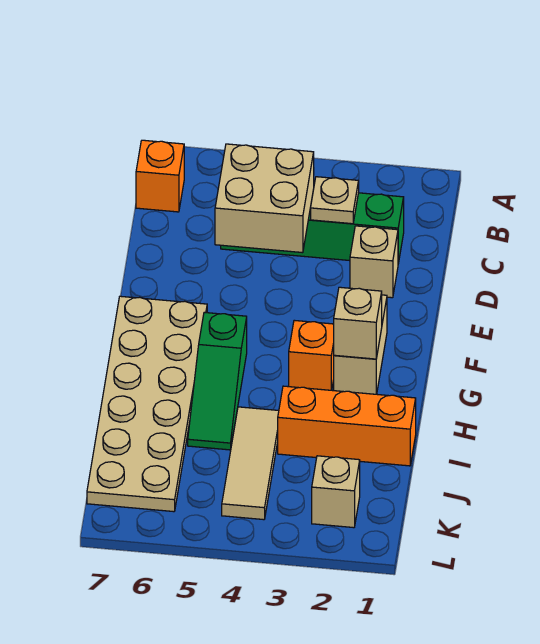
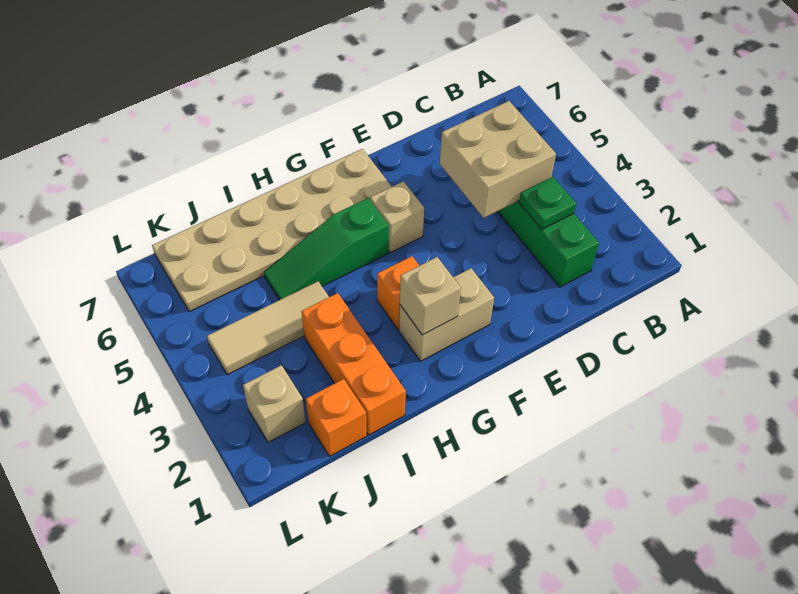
orange brick B7 level 1 -> orange brick J1 level 1
tan plate C3 level 2 -> green plate C3 level 2
tan brick D2 level 1 -> tan brick F5 level 1

